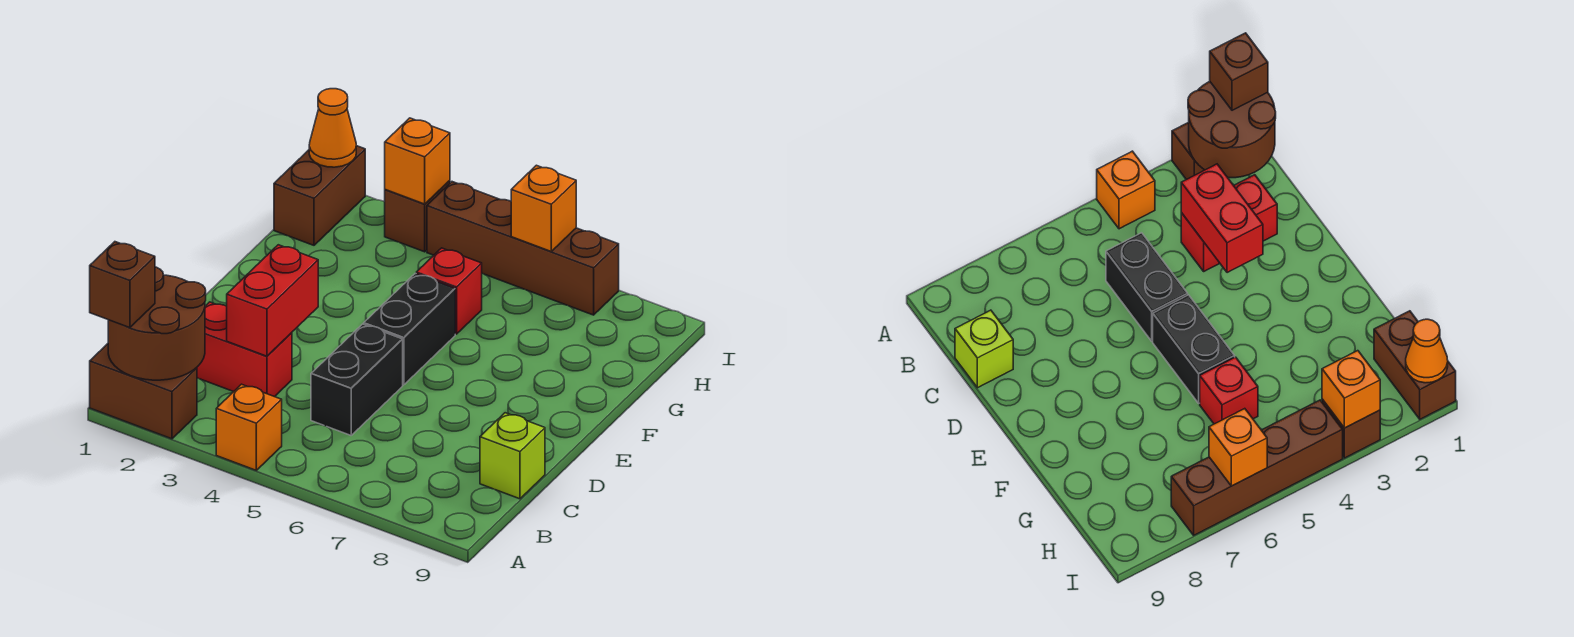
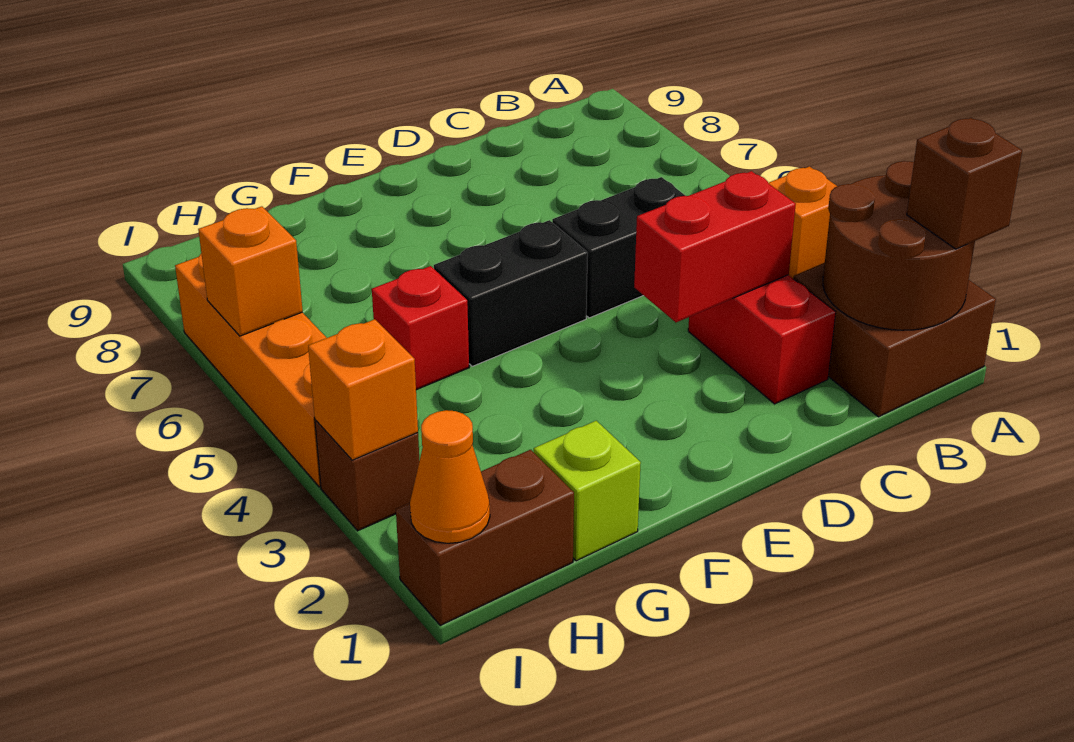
brown brick A1:A2 level 1 -> brown brick A1:B2 level 1
lime brick C9 level 1 -> lime brick G1 level 1
brown brick I4:I7 level 1 -> orange brick I4:I7 level 1

